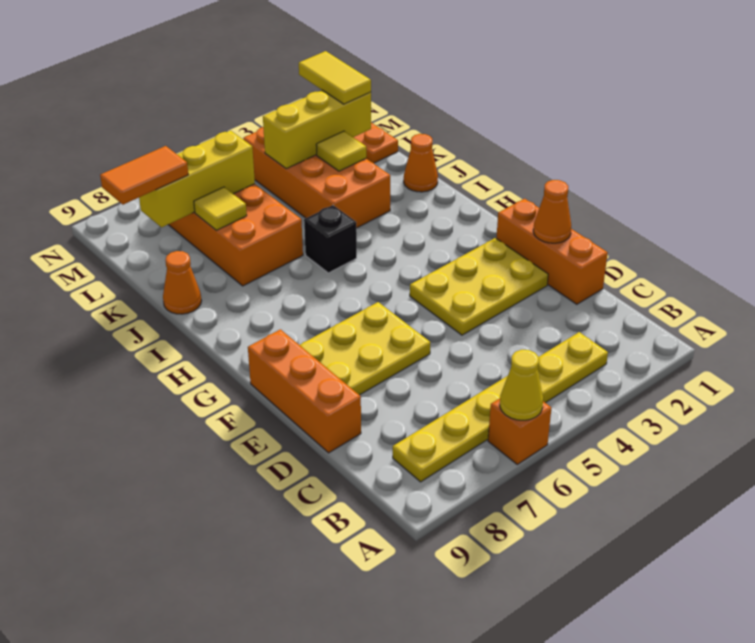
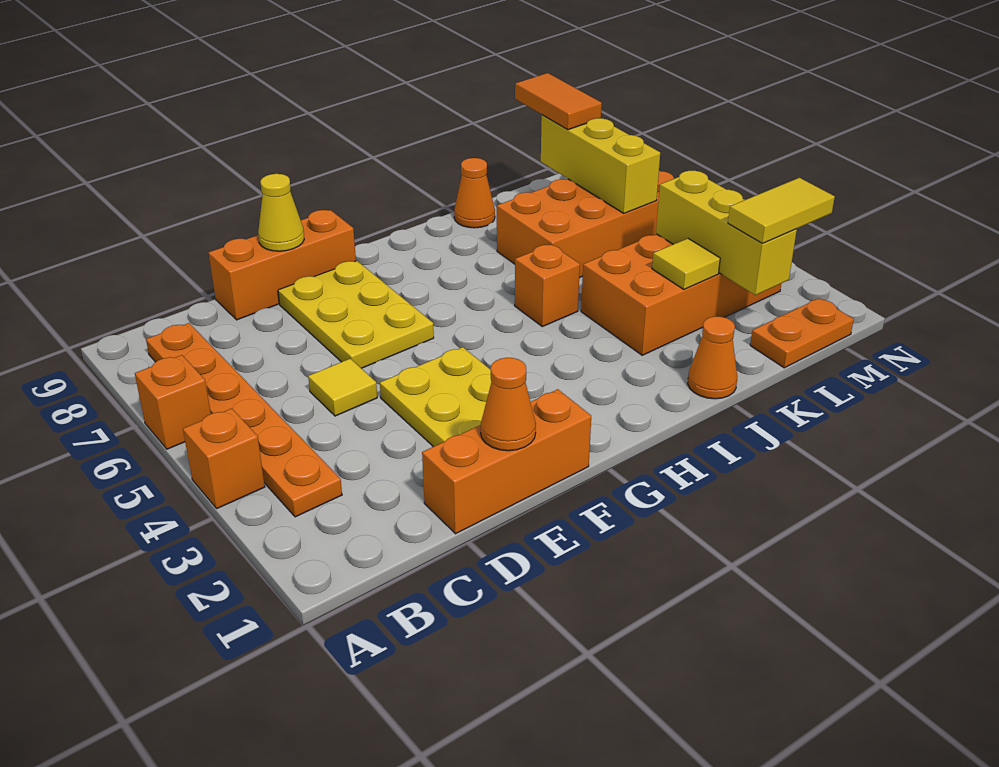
none -> orange brick A4 level 1
yellow cone A6 level 2 -> yellow cone E9 level 2
yellow plate B3:B8 level 1 -> orange plate B3:B8 level 1
black brick I5 level 1 -> orange brick I5 level 1
yellow tile K7 level 2 -> yellow tile D5 level 1

